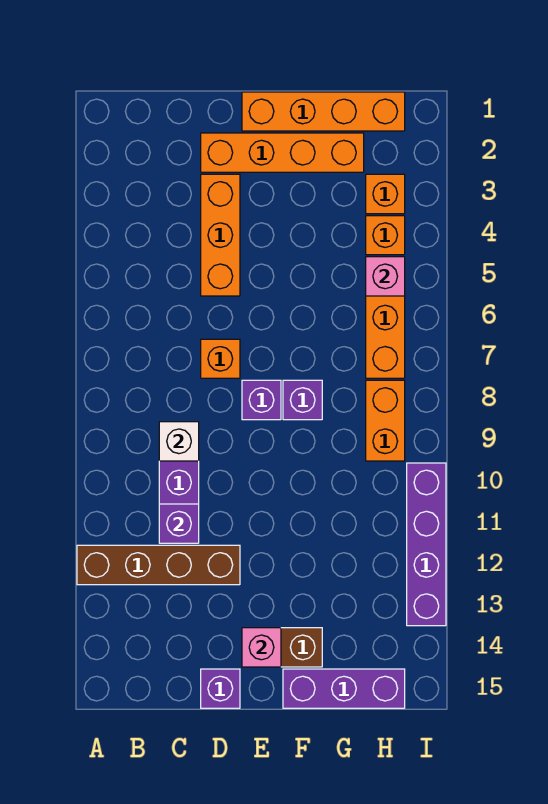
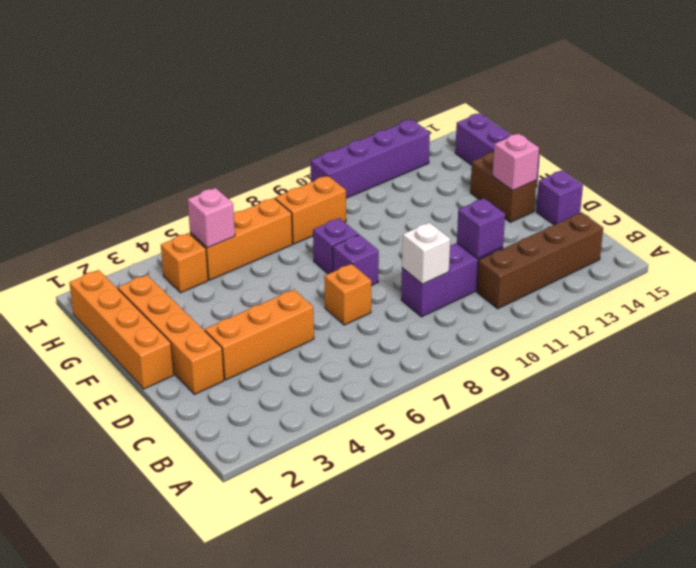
brown brick A12:D12 level 1 -> brown brick B11:B14 level 1
orange brick H3 level 1 -> none

